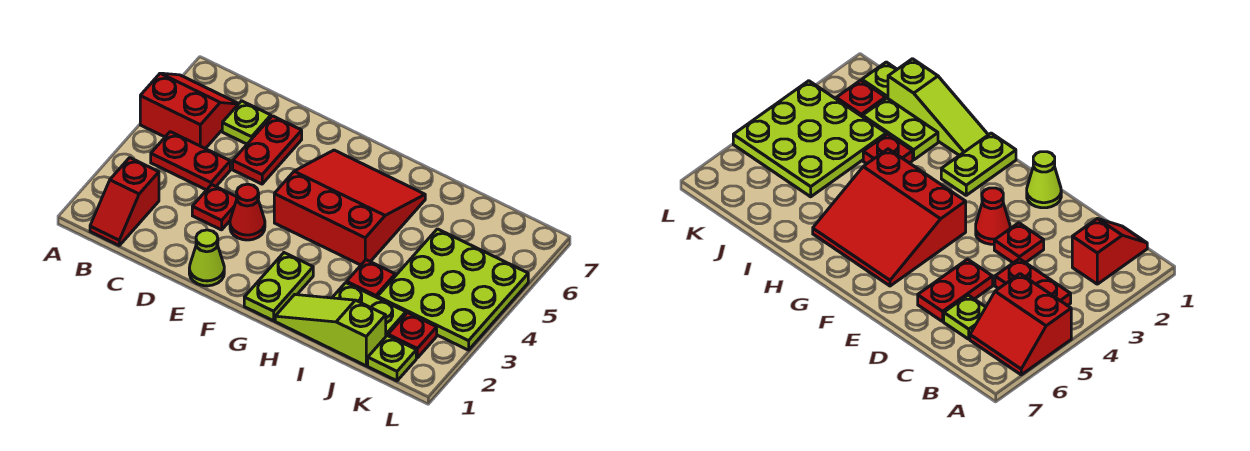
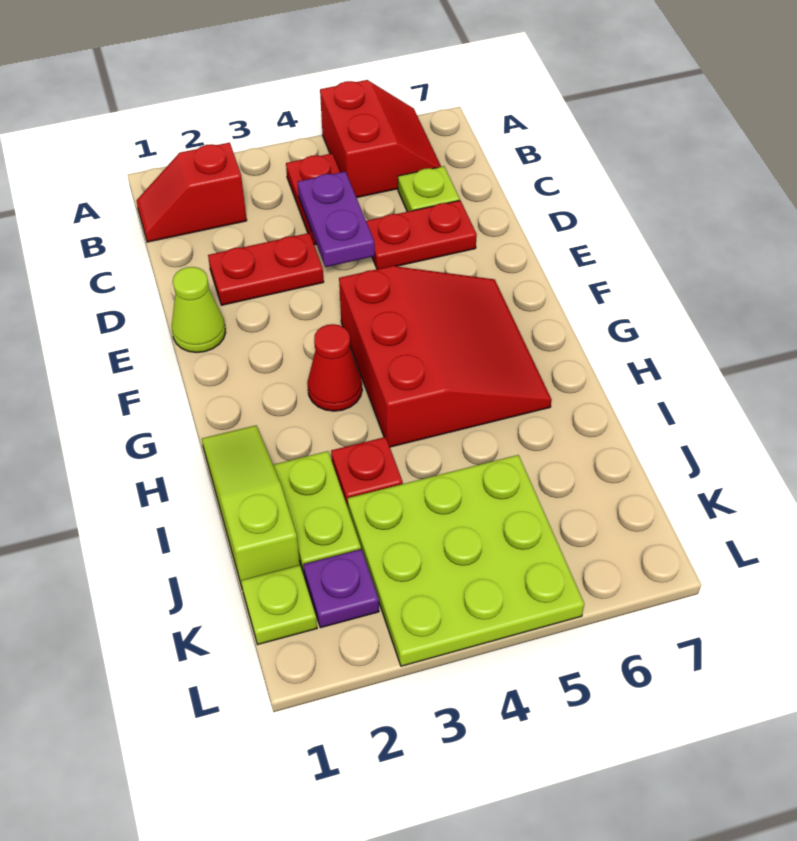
none -> purple plate C4:D4 level 2
red plate D3 level 1 -> red plate D2:D3 level 1
red cone E3 level 1 -> red cone G3 level 1
lime plate G1:G2 level 1 -> none
red plate K2 level 1 -> purple plate K2 level 1

